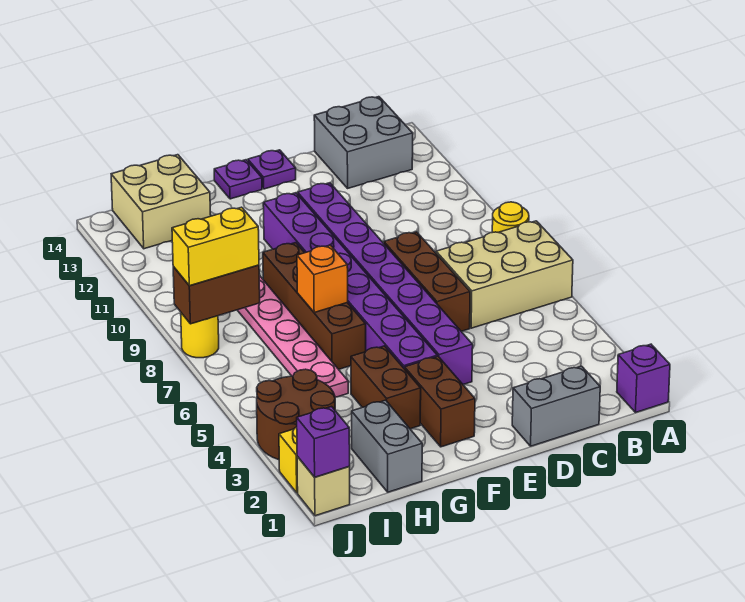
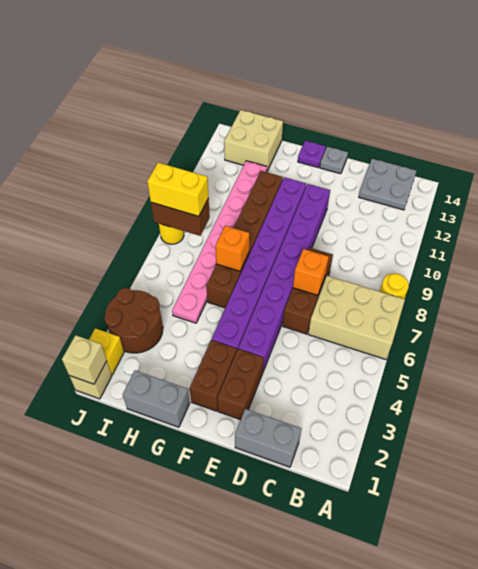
purple brick A1 level 1 -> none
grey brick B13:C14 level 1 -> grey plate B13:C14 level 1
none -> orange brick D7 level 2
purple plate E14 level 1 -> grey plate E14 level 1
brown brick G3:G4 level 1 -> brown brick E2:E3 level 1
brown brick G6:G9 level 1 -> brown brick G6:G11 level 1
grey brick H1:H2 level 1 -> grey brick G1:H1 level 1
purple brick J1 level 2 -> tan brick J1 level 2

